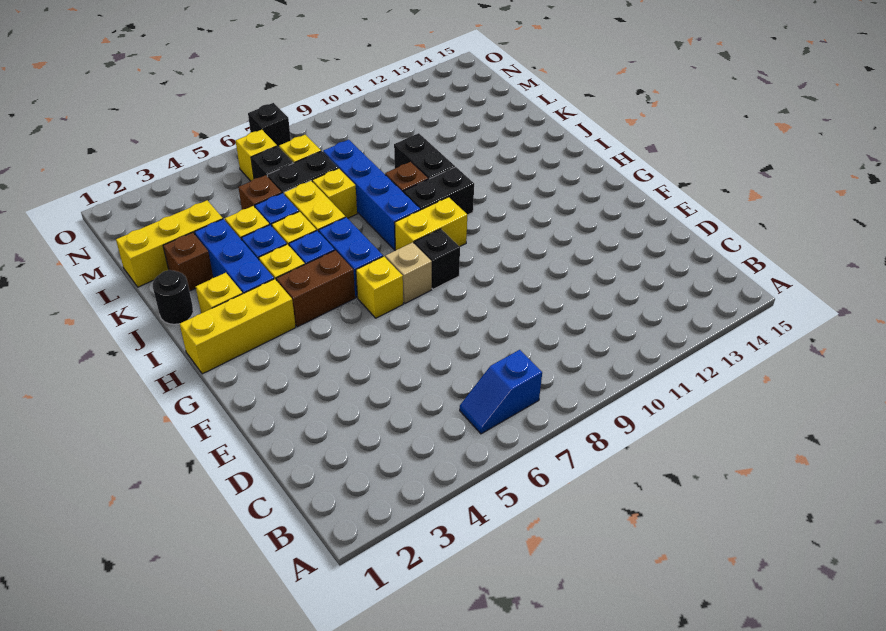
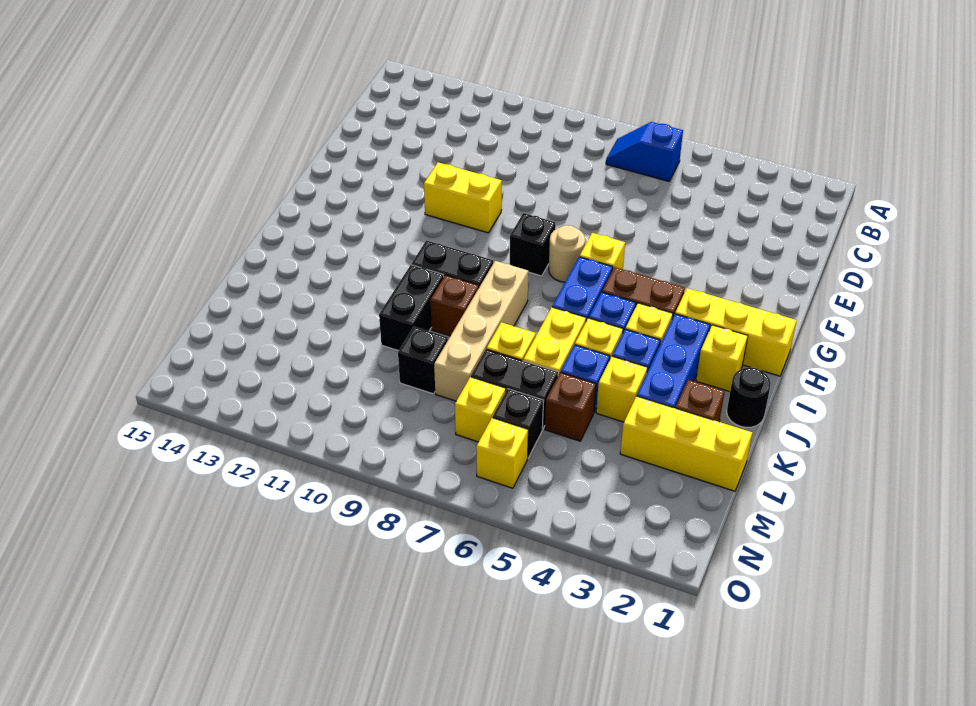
blue slope B6:B7 level 1 top 7 -> blue slope B6:B7 level 1 top 6
tan brick G7 level 1 -> tan round brick G7 level 1
yellow brick H8:H9 level 1 -> yellow brick F10:F11 level 1
blue brick I8:L8 level 1 -> tan brick I8:L8 level 1
black brick O7 level 1 -> black brick L9 level 1

